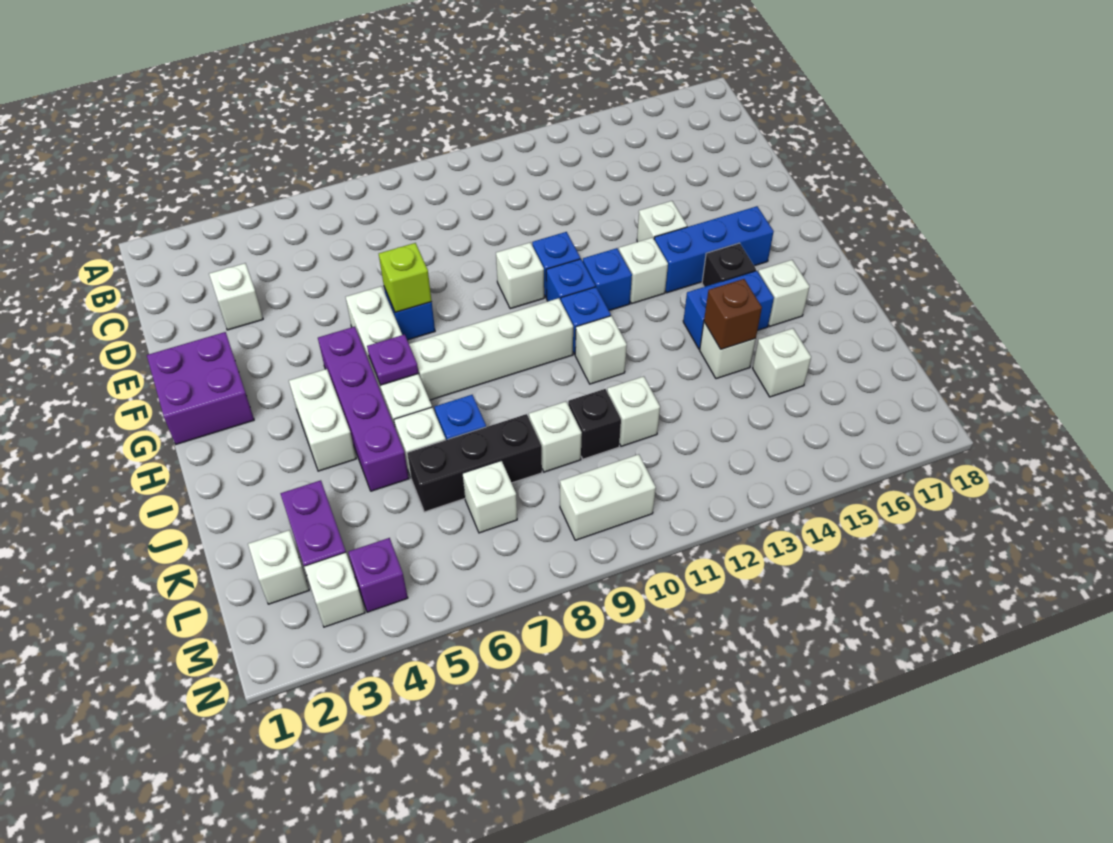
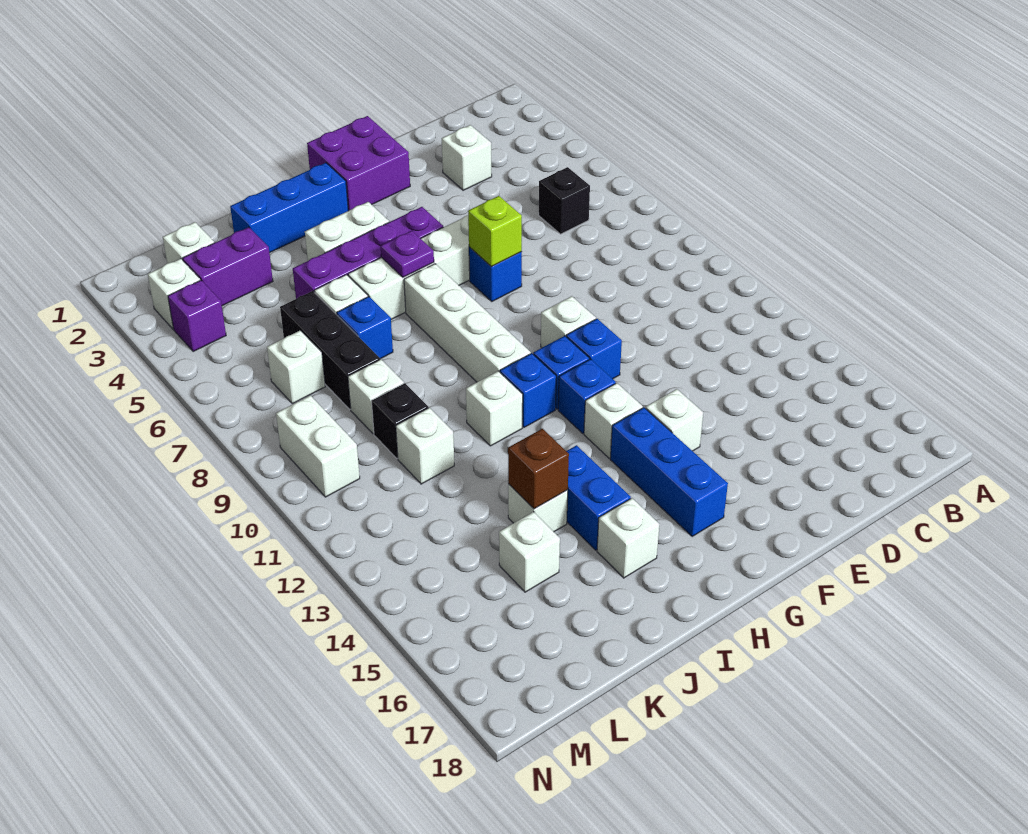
none -> blue brick H2:J2 level 1
black brick H15 level 1 -> black brick C6 level 1

